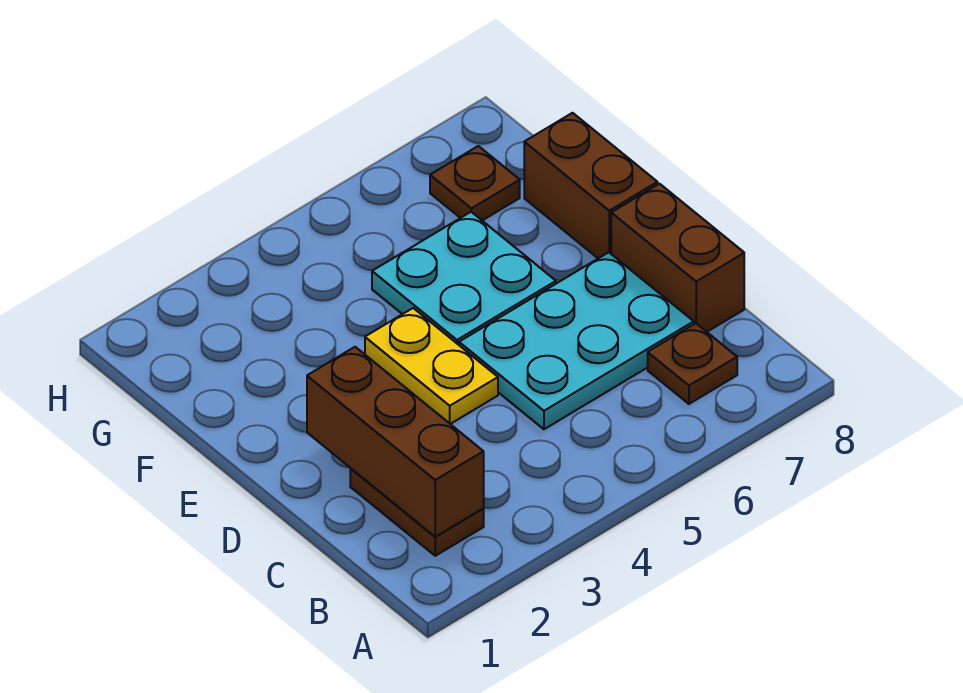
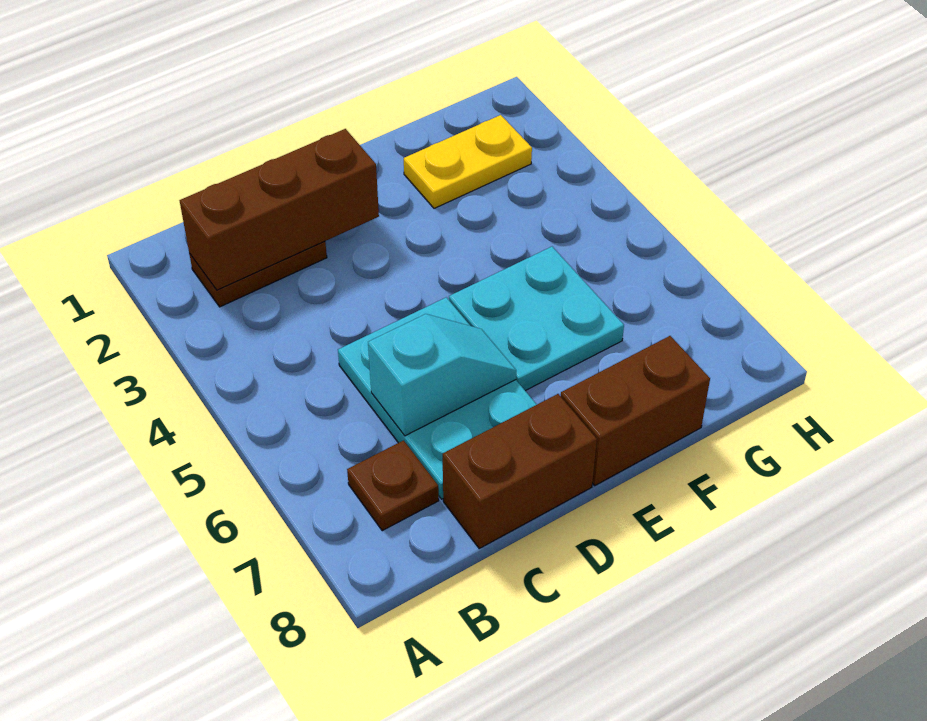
none -> cyan slope C6:D6 level 2 top C
yellow plate D4:E4 level 1 -> yellow plate F2:G2 level 1
brown plate G7 level 1 -> none

